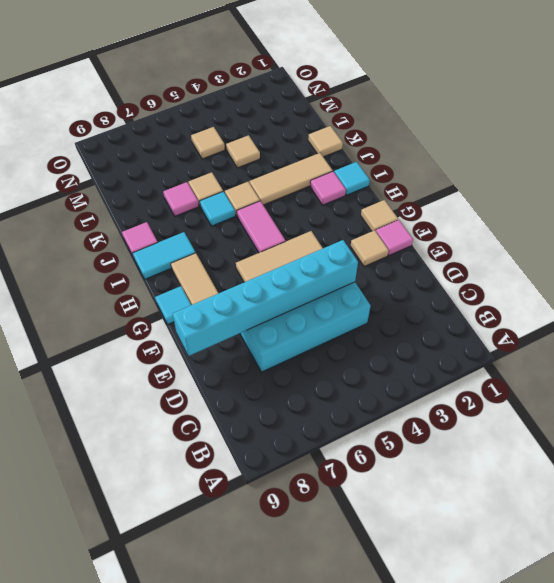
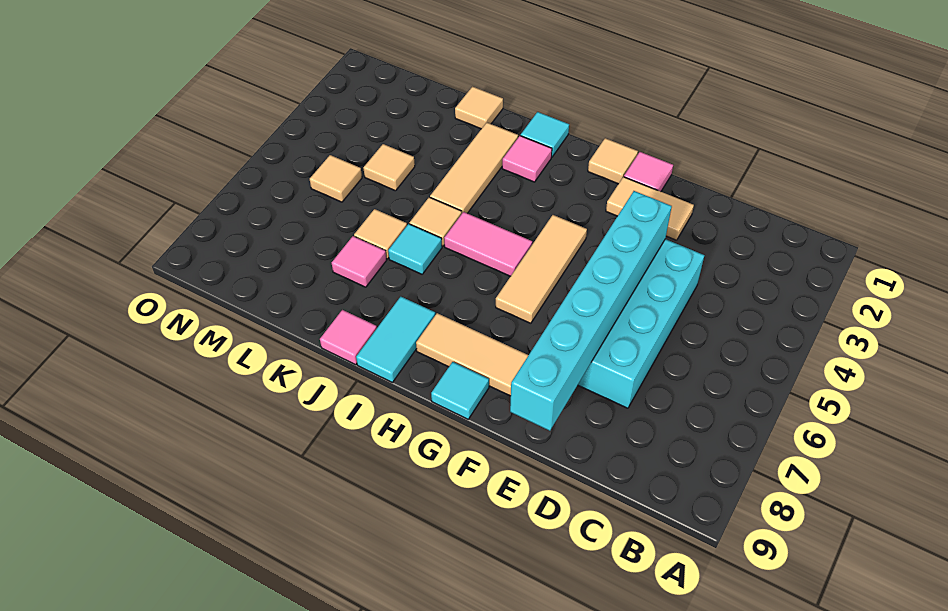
tan tile F2 level 1 -> tan tile E2:F2 level 1

